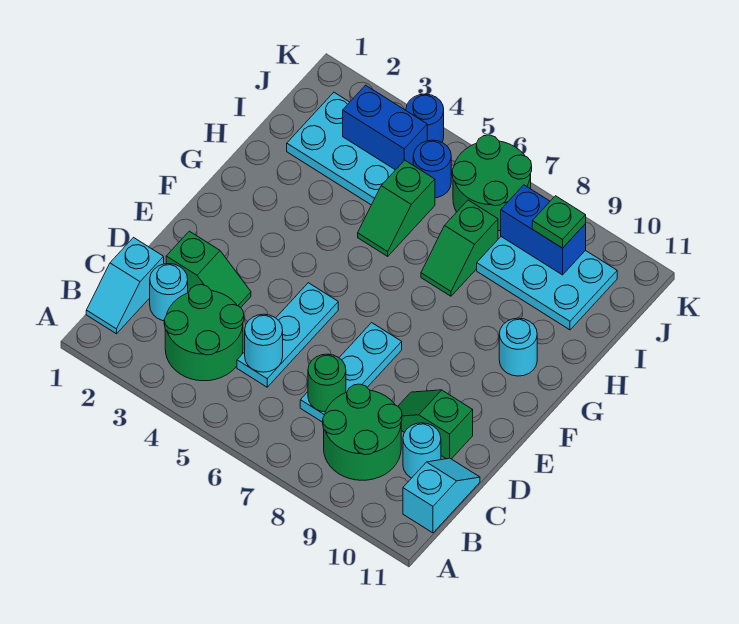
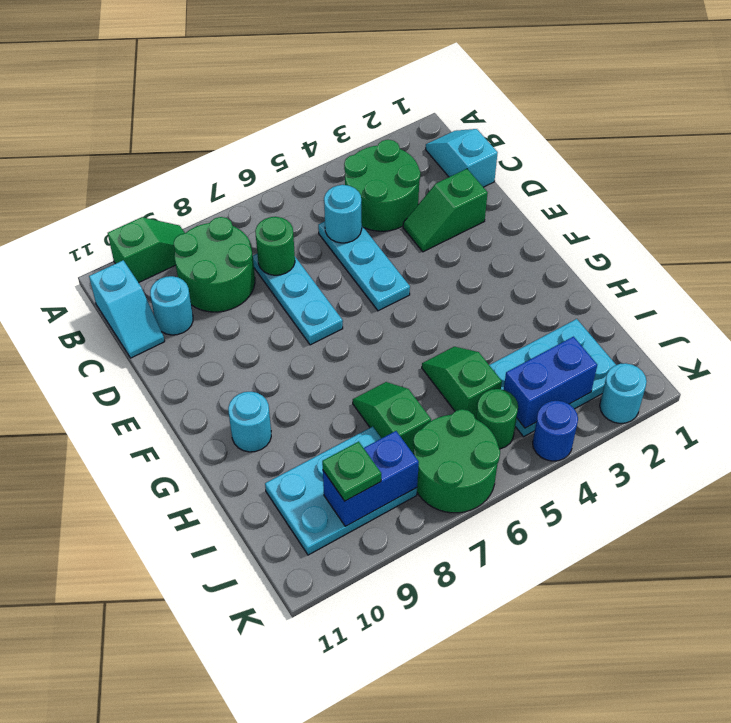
cyan round brick C2 level 1 -> cyan round brick K2 level 1
green slope D9:D10 level 1 top 10 -> green slope A9:A10 level 1 top 10
blue round brick J5 level 1 -> green round brick J5 level 1

